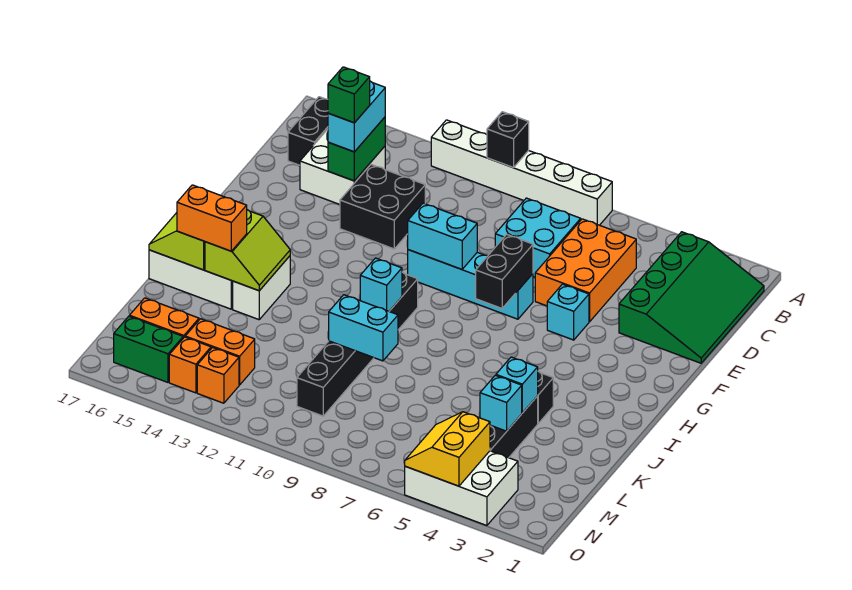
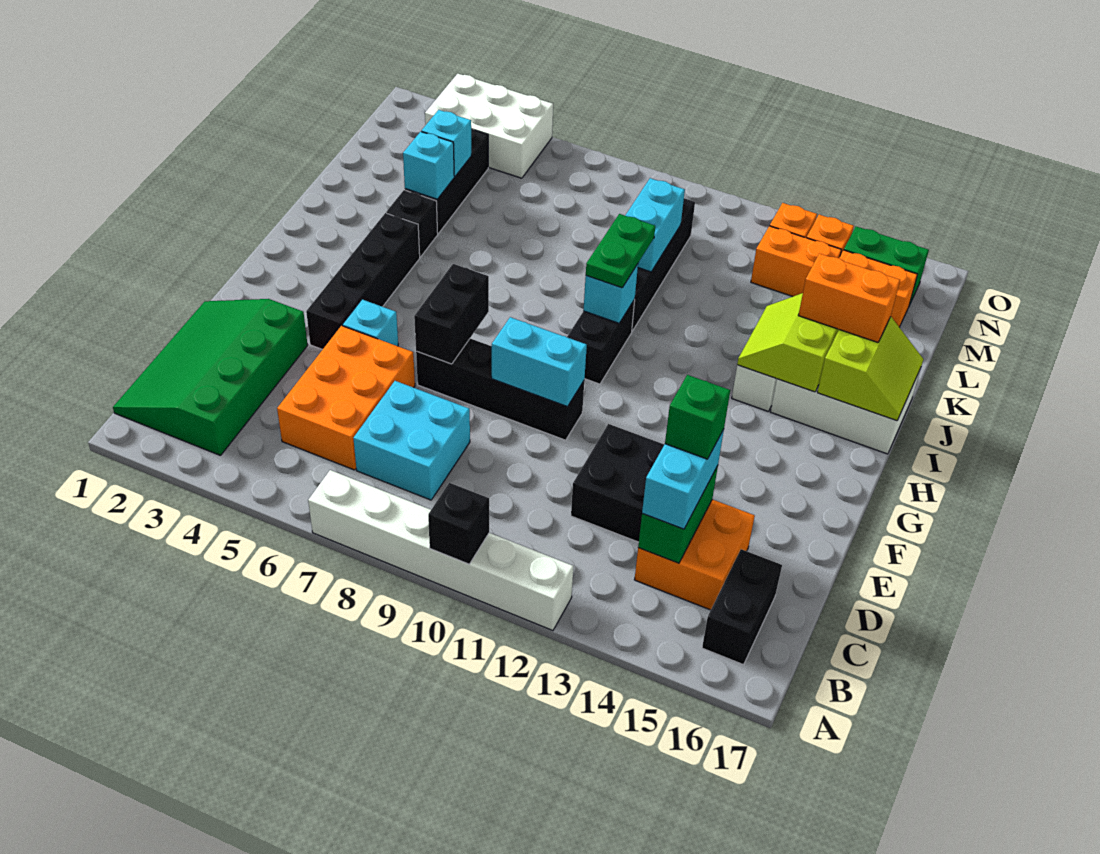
white brick C14:D15 level 1 -> orange brick C14:D15 level 1
none -> black brick F4:I4 level 1
cyan brick F7:F10 level 1 -> black brick F7:F10 level 1
none -> green plate I10:J10 level 3
cyan brick K9:K10 level 2 -> cyan brick K10:L10 level 2
yellow slope N4:O5 level 2 top 4 -> none

